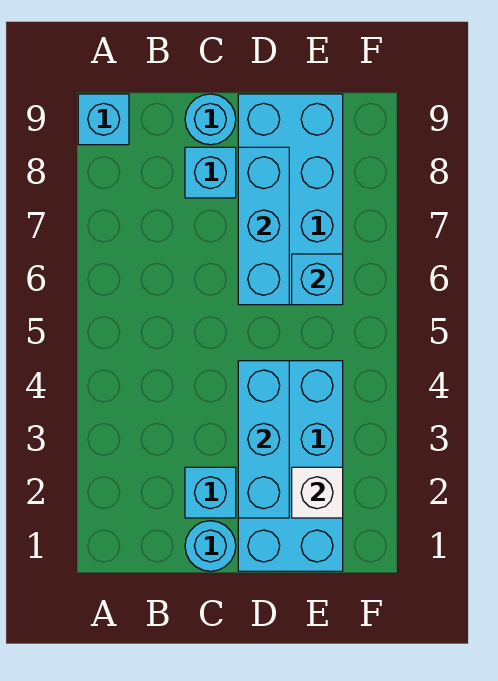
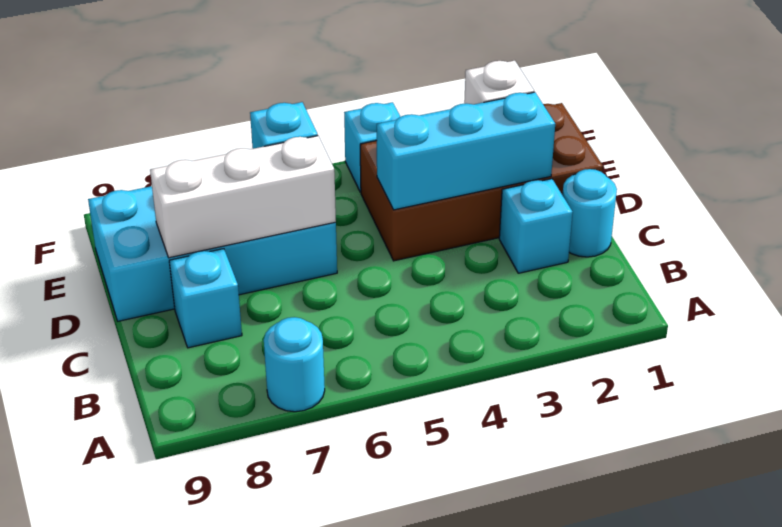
cyan brick A9 level 1 -> cyan brick F4 level 1
cyan round brick C9 level 1 -> cyan round brick A7 level 1
cyan brick D1:E4 level 1 -> brown brick D1:E4 level 1
cyan brick D6:D8 level 2 -> white brick D6:D8 level 2

